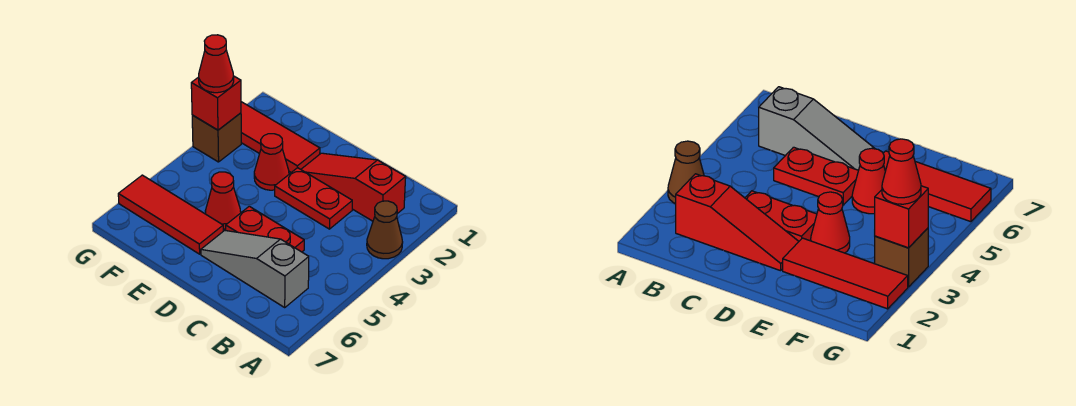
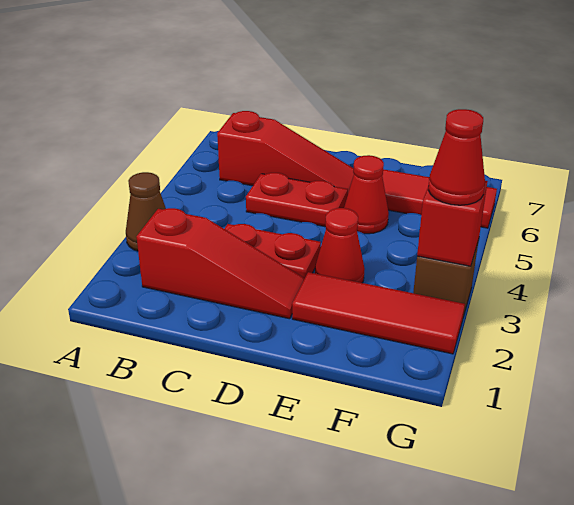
grey slope B6:D6 level 1 top B -> red slope B6:D6 level 1 top B

